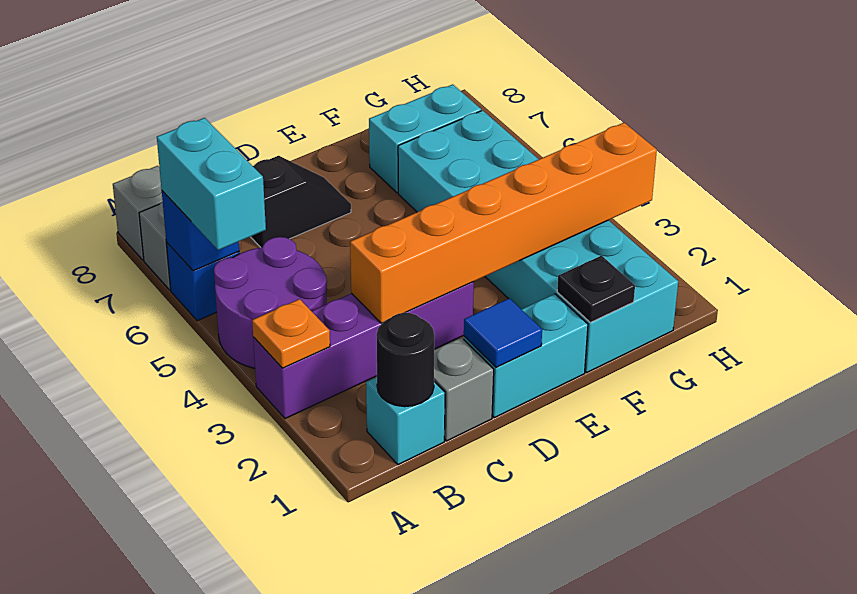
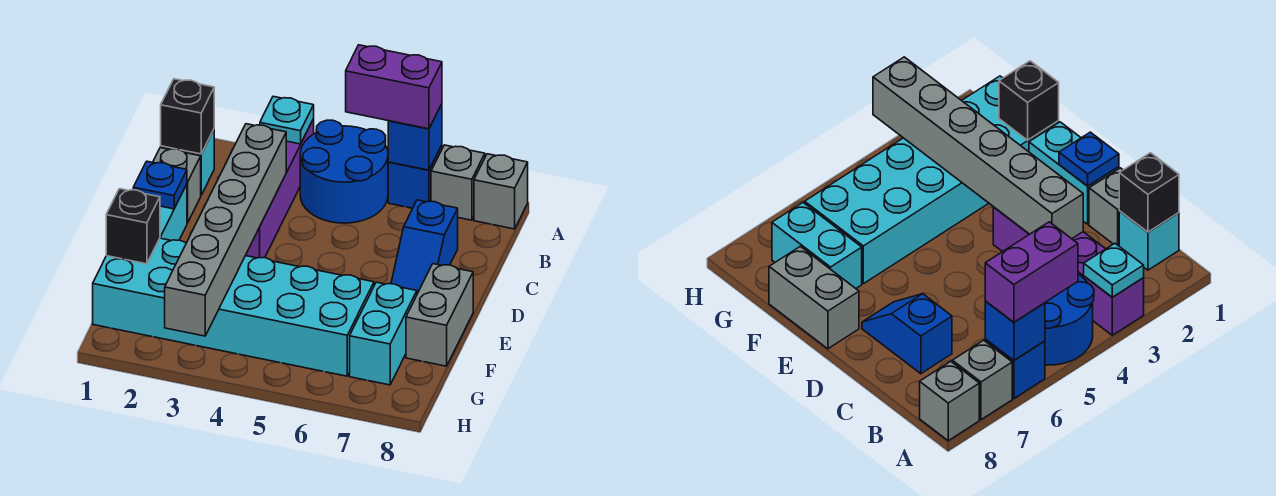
orange plate A3 level 2 -> cyan plate A3 level 2
purple round brick A4:B5 level 1 -> blue round brick A4:B5 level 1
cyan brick A5:A6 level 3 -> purple brick A5:A6 level 3
black round brick B1 level 2 -> black brick B1 level 2
orange brick C3:H3 level 2 -> grey brick C3:H3 level 2
black slope C7:D7 level 1 top C -> blue slope C7:D7 level 1 top C
blue tile D1 level 2 -> blue plate D1 level 2
none -> grey brick E8:F8 level 1
black plate F1 level 2 -> black brick F1 level 2

